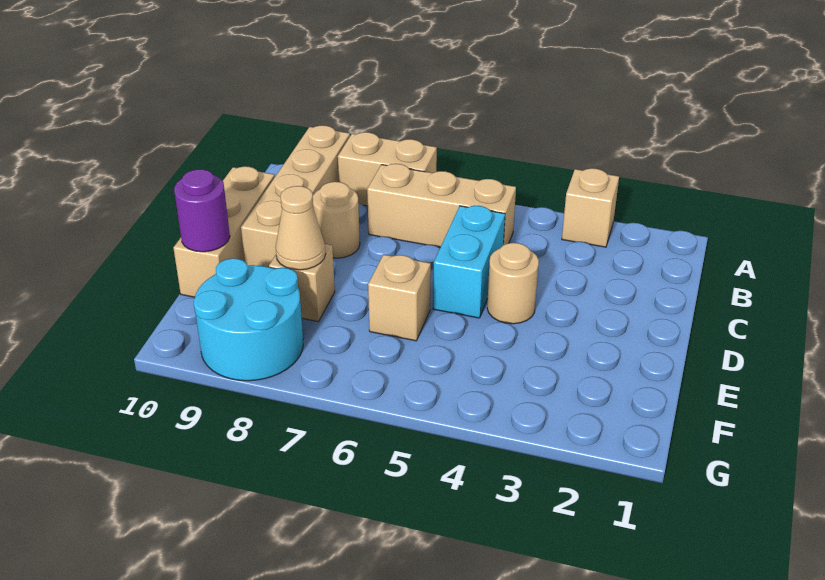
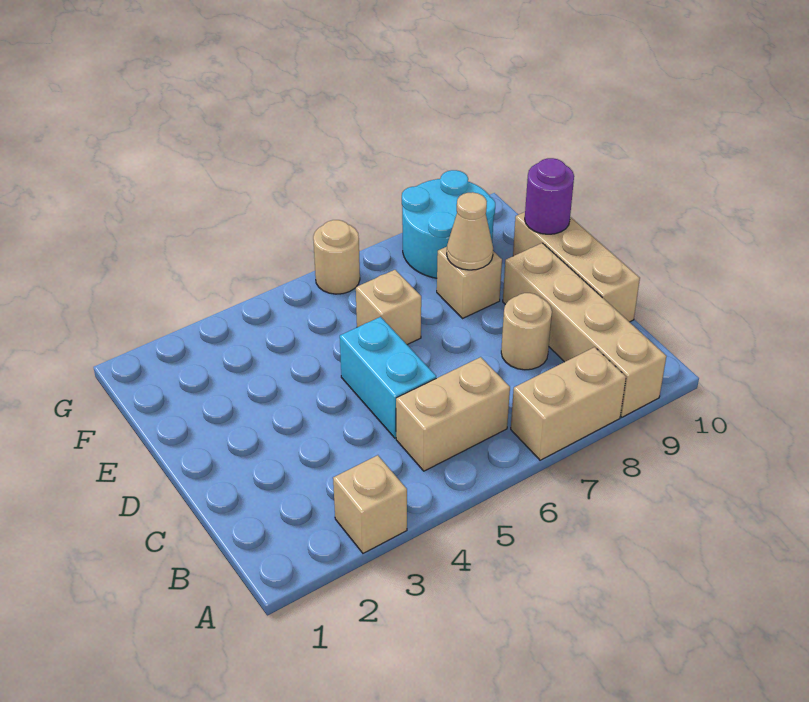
tan brick B5:B7 level 1 -> tan brick B5:B6 level 1
tan round brick D4 level 1 -> tan round brick G6 level 1

